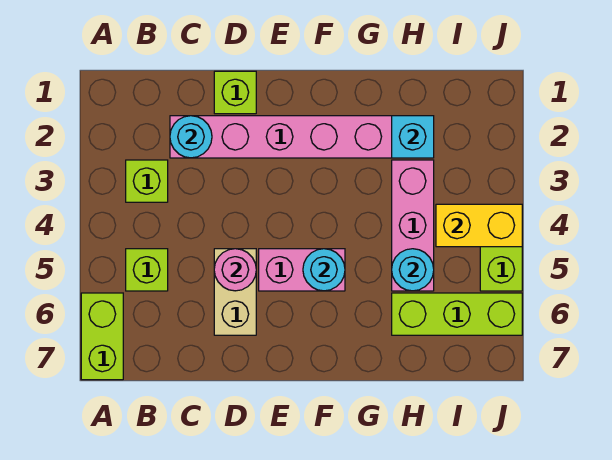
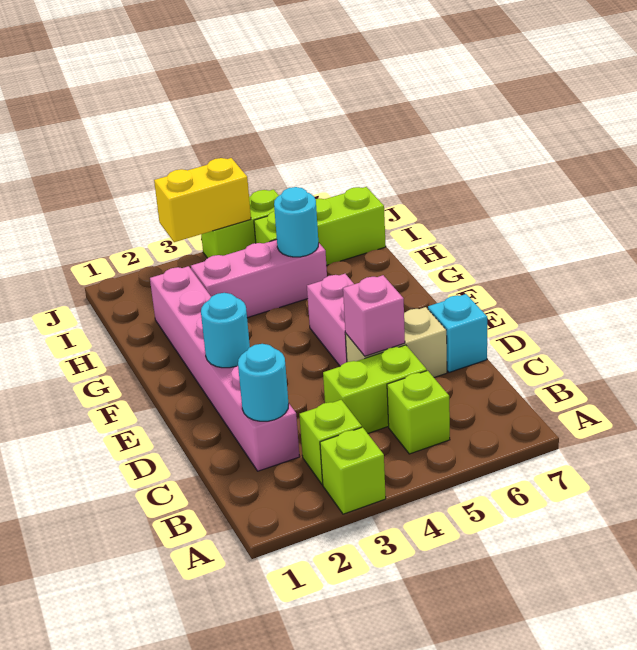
lime brick A6:A7 level 1 -> lime brick C4:C5 level 1
lime brick D1 level 1 -> lime brick A3 level 1
pink round brick D5 level 2 -> pink brick D5 level 2
cyan round brick F5 level 2 -> cyan round brick E2 level 2
cyan brick H2 level 2 -> cyan brick D7 level 1
lime brick H6:J6 level 1 -> lime brick I5:I7 level 1
yellow brick I4:J4 level 2 -> yellow brick J3:J4 level 2

